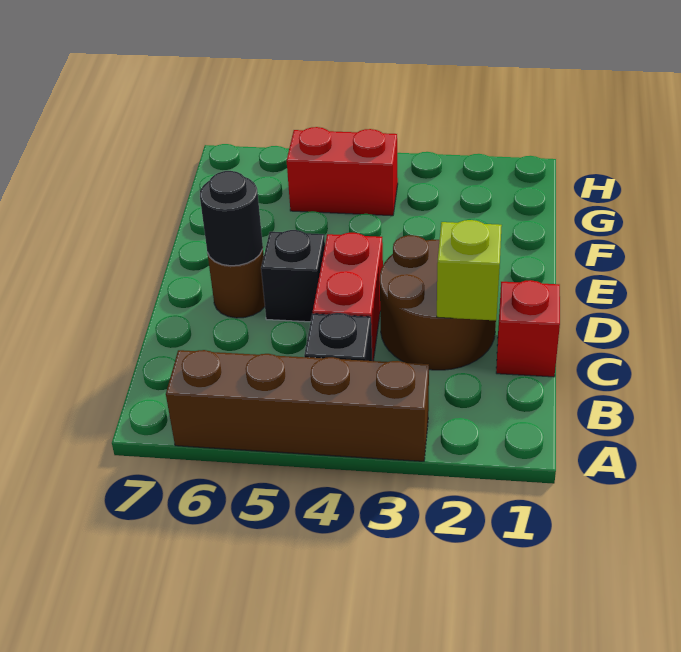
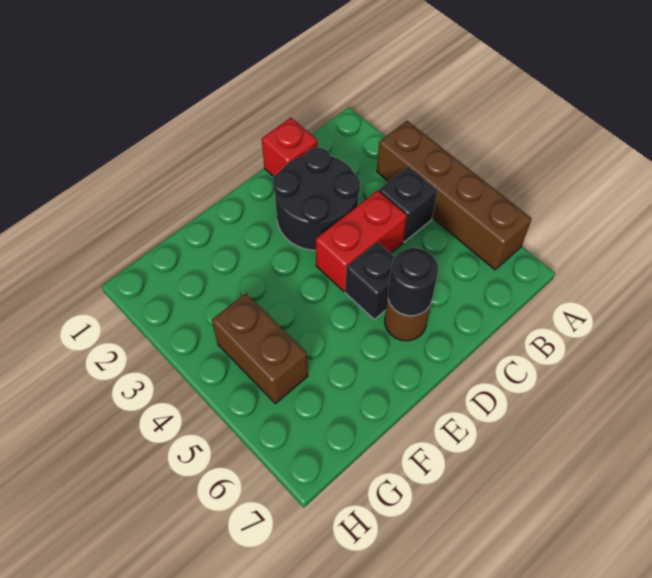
brown round brick C2:D3 level 1 -> black round brick C2:D3 level 1
lime brick C2 level 2 -> none
red brick G4:G5 level 1 -> brown brick G4:G5 level 1

